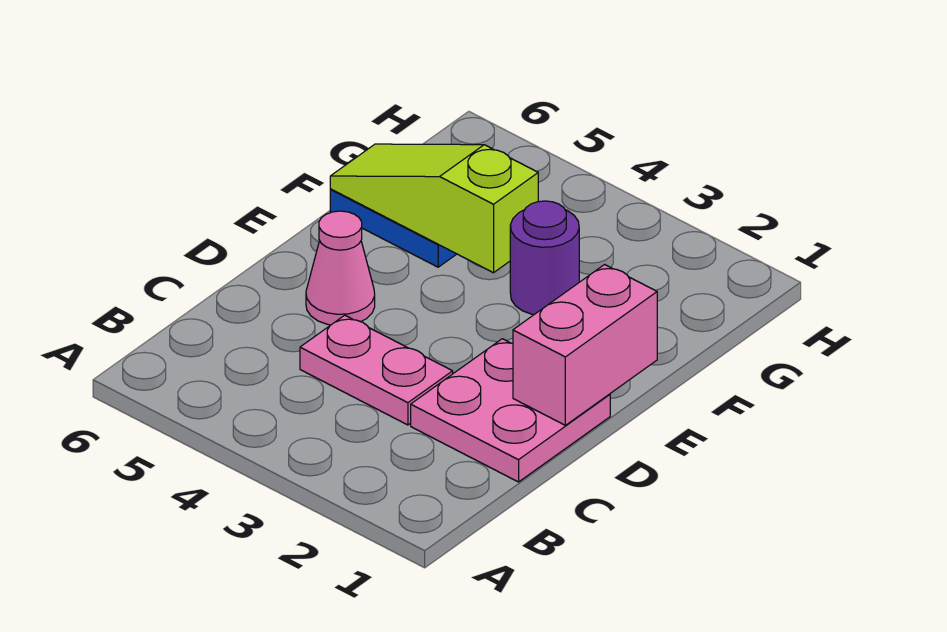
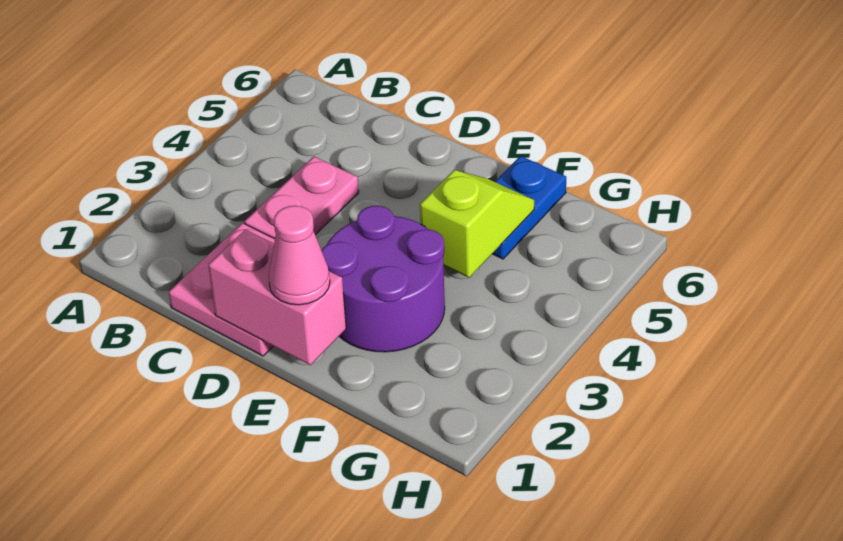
pink cone D5 level 1 -> pink cone E1 level 3
purple round brick F3 level 1 -> purple round brick E2:F3 level 1
lime slope F4:F6 level 2 top 4 -> lime slope F4:F5 level 2 top 4

